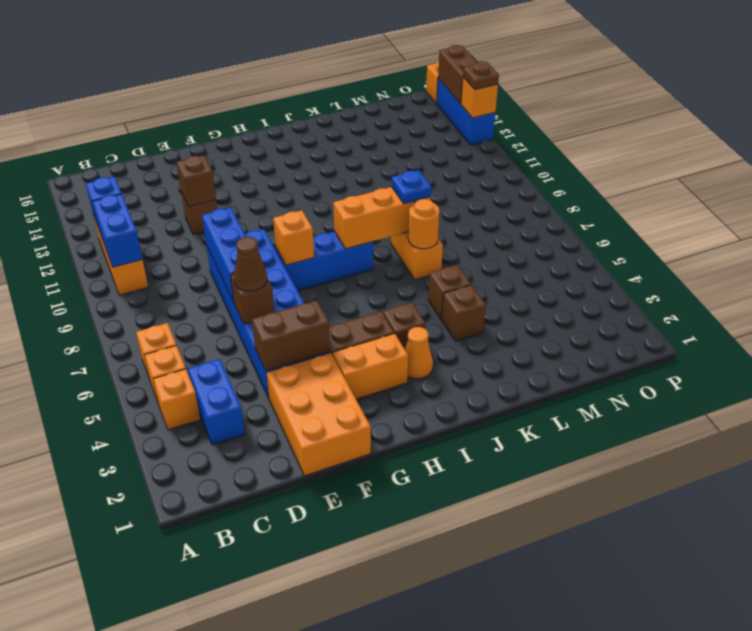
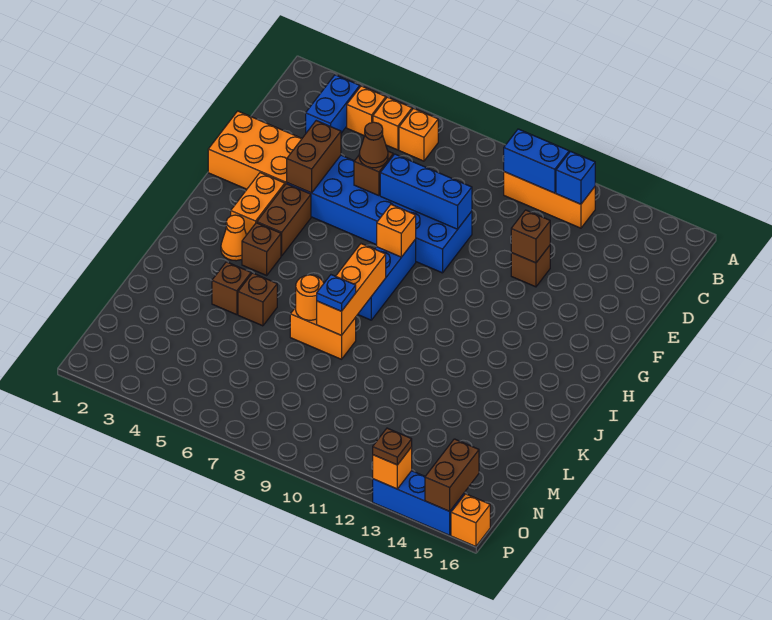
blue brick C3:C4 level 1 -> blue brick B3:C3 level 1
brown brick P14:P15 level 2 -> brown brick O15:P15 level 2

